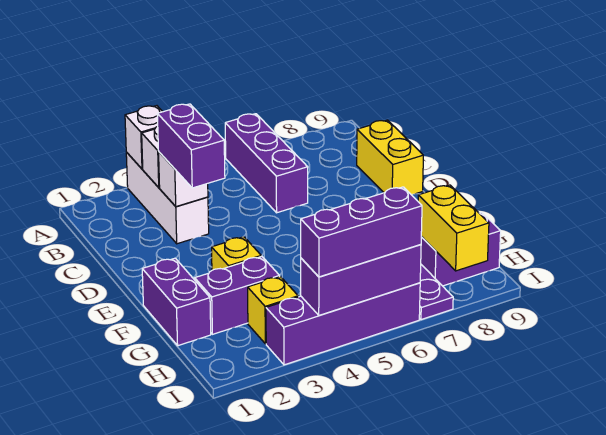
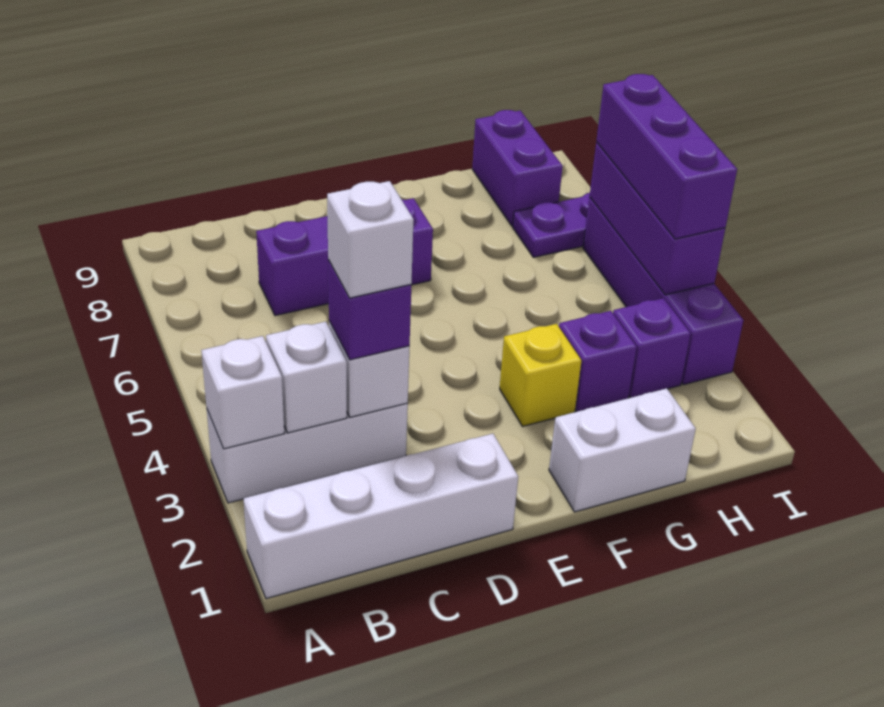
none -> white brick A1:D1 level 1
purple brick A6:C6 level 1 -> purple brick C7:E7 level 1
purple brick C3:D3 level 3 -> purple brick C3 level 3
none -> white brick C3 level 4
yellow brick C9:D9 level 1 -> none
purple brick F1:G1 level 1 -> white brick F1:G1 level 1
purple brick G2:G3 level 1 -> purple brick G3 level 1
yellow brick H3 level 1 -> purple brick H3 level 1
yellow brick H8:I8 level 2 -> none

